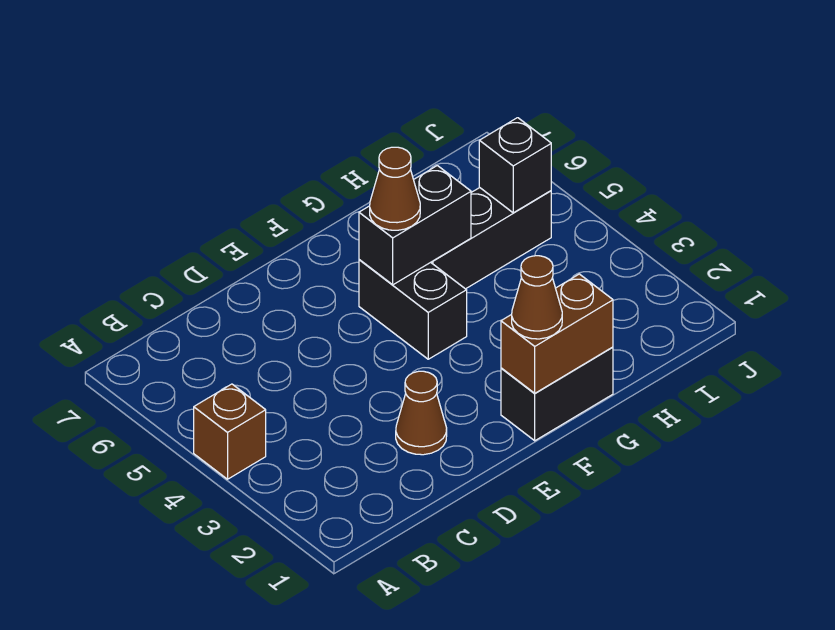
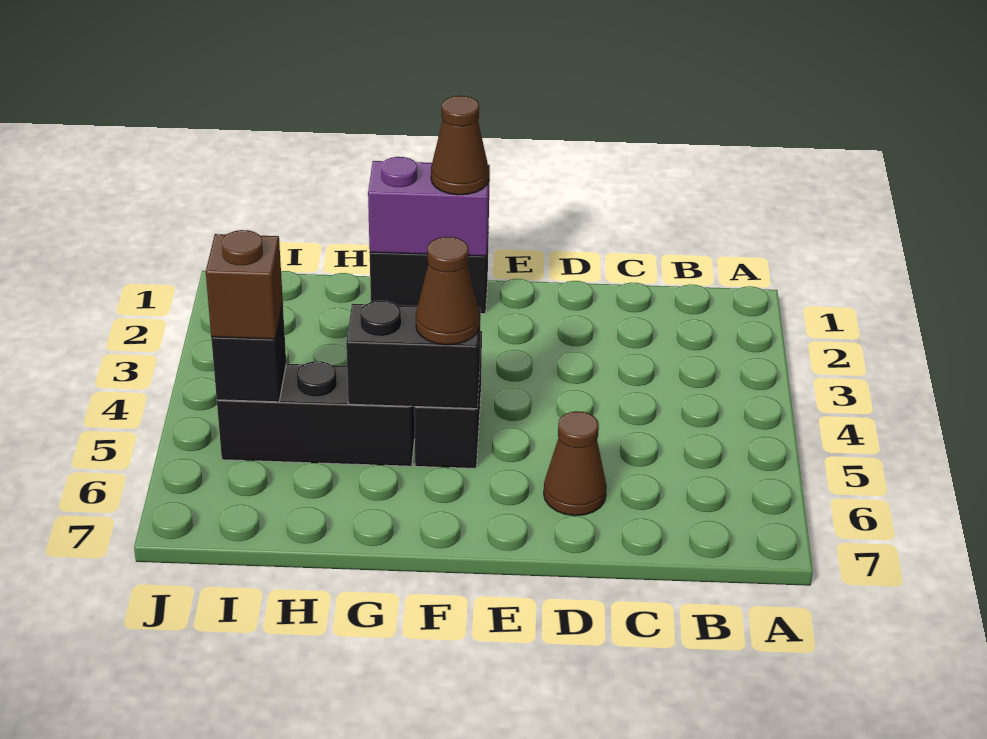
brown brick A4 level 1 -> brown brick I5 level 3
brown cone D2 level 1 -> brown cone D6 level 1
brown brick F1:G1 level 2 -> purple brick F1:G1 level 2

